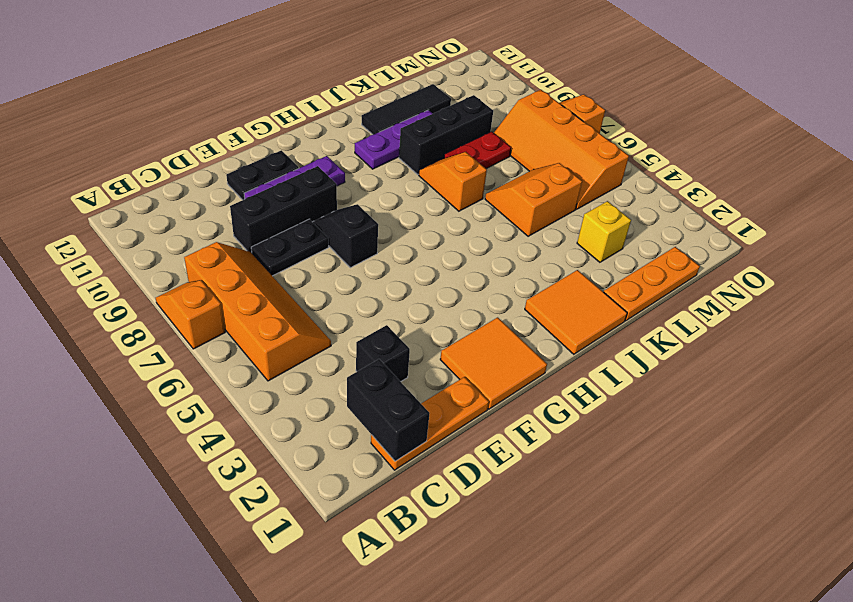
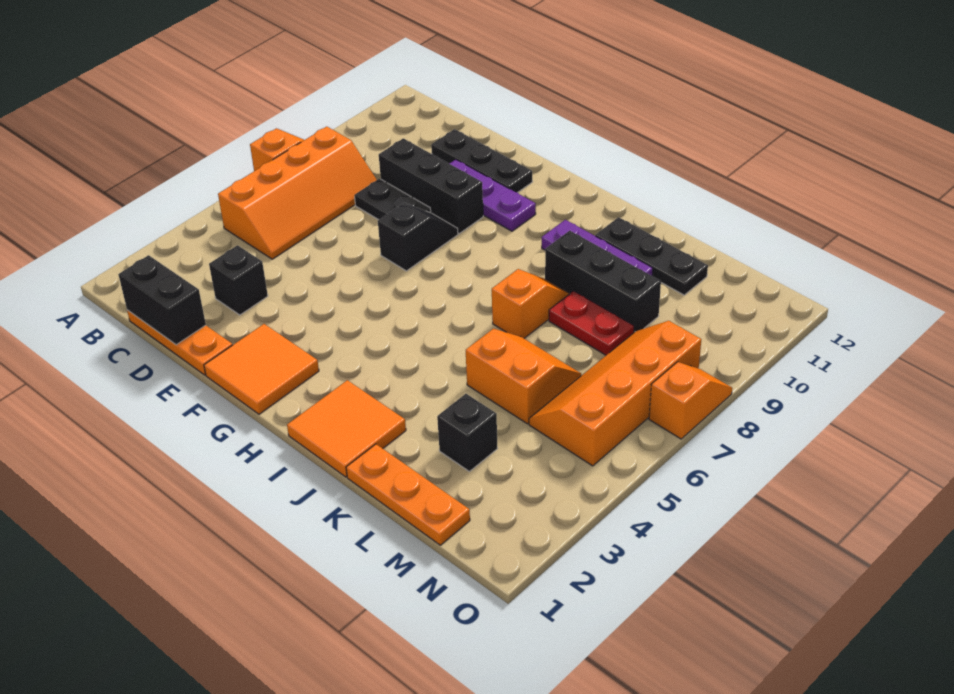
black brick C1:C2 level 2 -> black brick C1:D1 level 2
black plate E11:F11 level 1 -> black plate D11:F11 level 1
black tile J11:L11 level 1 -> black plate J11:L11 level 1
yellow brick L3 level 1 -> black brick L3 level 1

